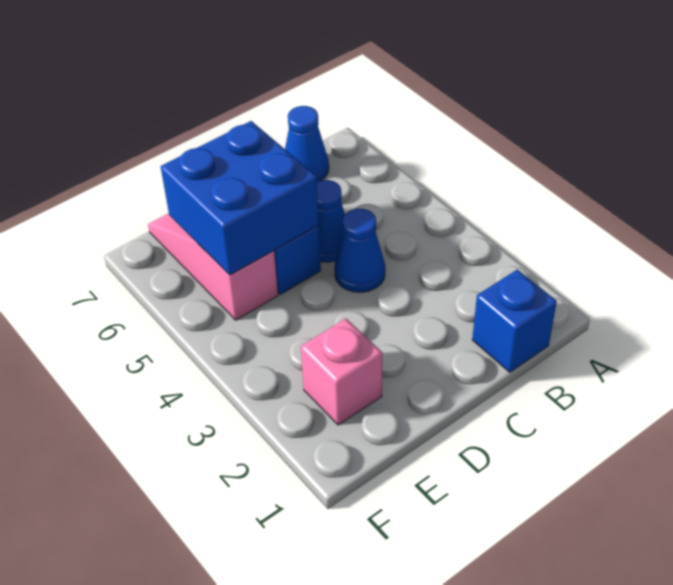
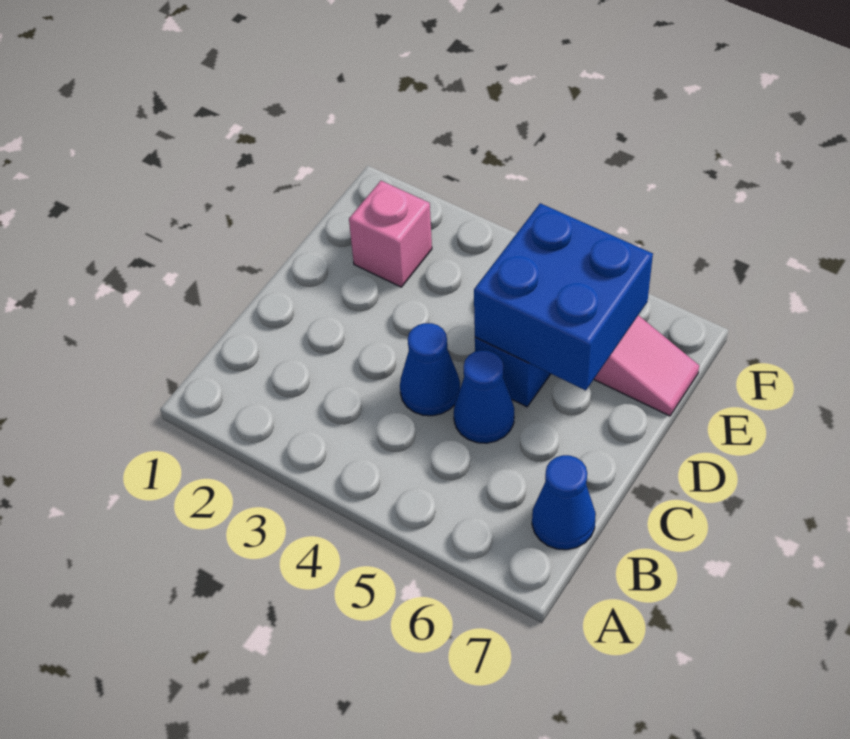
blue brick B1 level 1 -> none

